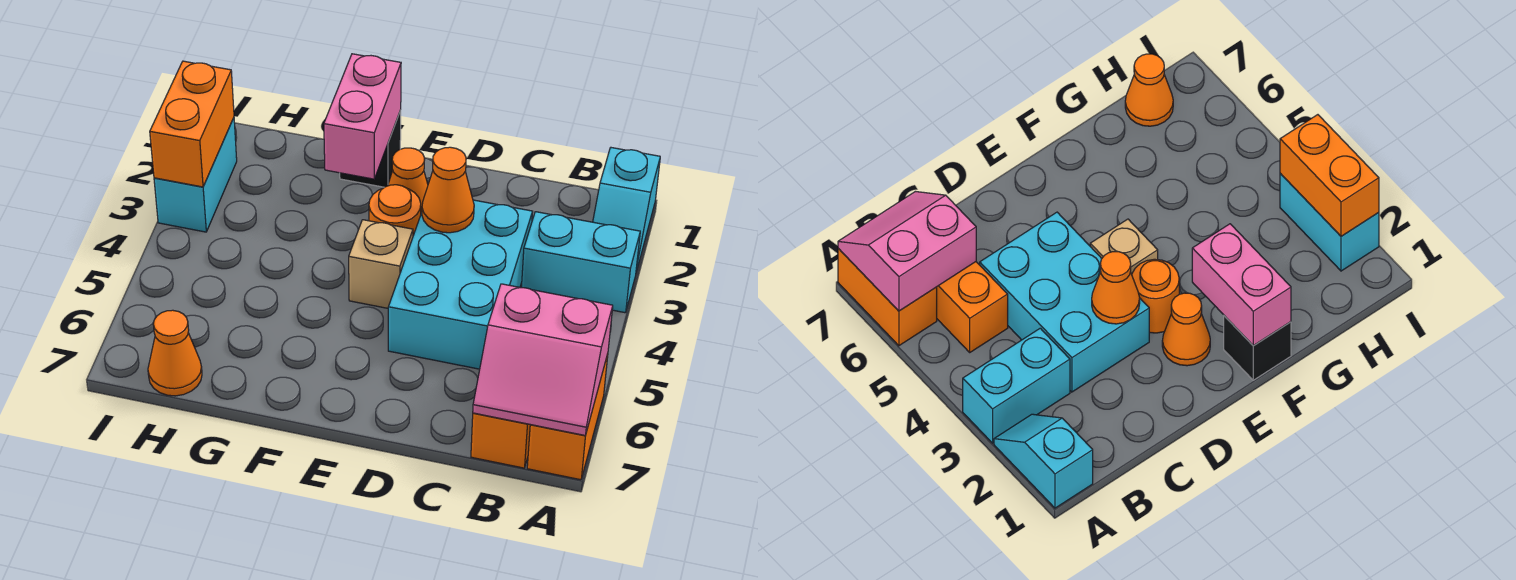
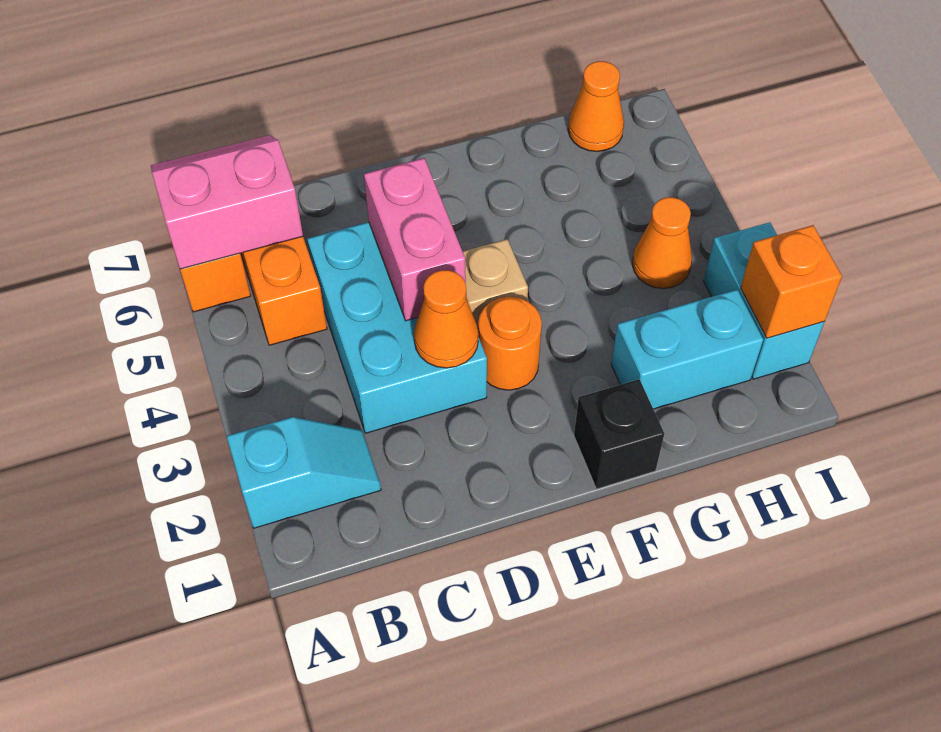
cyan slope A1:A2 level 1 top 1 -> cyan slope A2:B2 level 1 top A
cyan brick A3:B3 level 1 -> cyan brick G2:H2 level 1
orange cone E2 level 1 -> orange cone H4 level 1
pink brick F1:F2 level 2 -> pink brick D4:D5 level 2
orange brick I2:I3 level 2 -> orange brick I2 level 2

